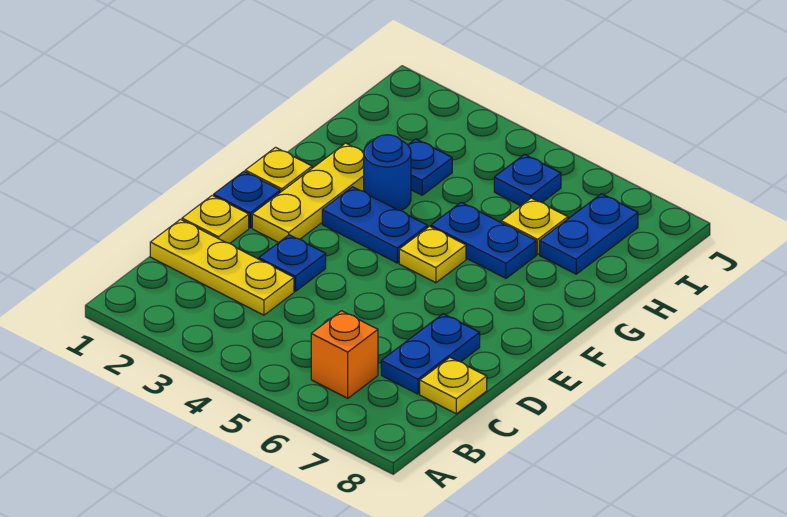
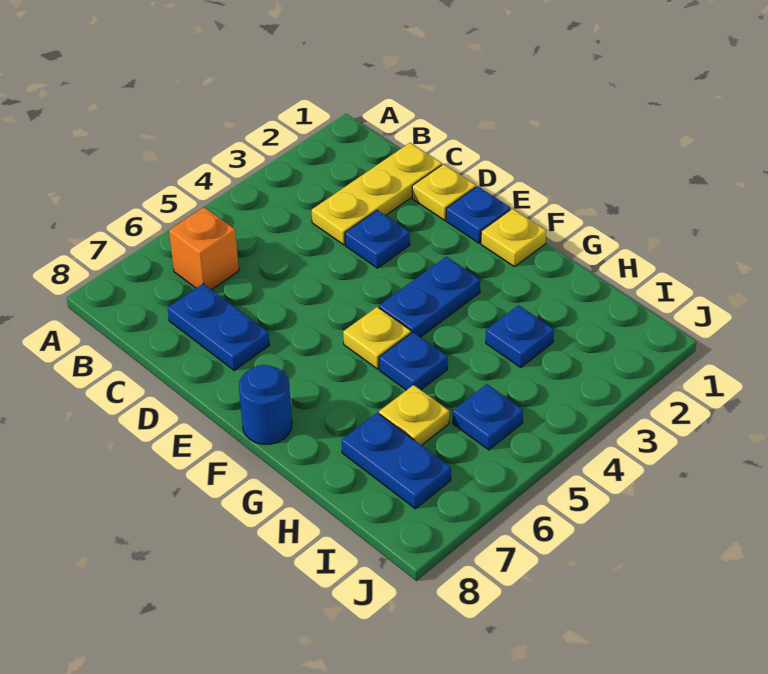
yellow plate C8 level 1 -> none
yellow plate E2:G2 level 1 -> none
blue round brick G3 level 1 -> blue round brick F8 level 1
blue plate G5:G6 level 1 -> blue plate G5 level 1

